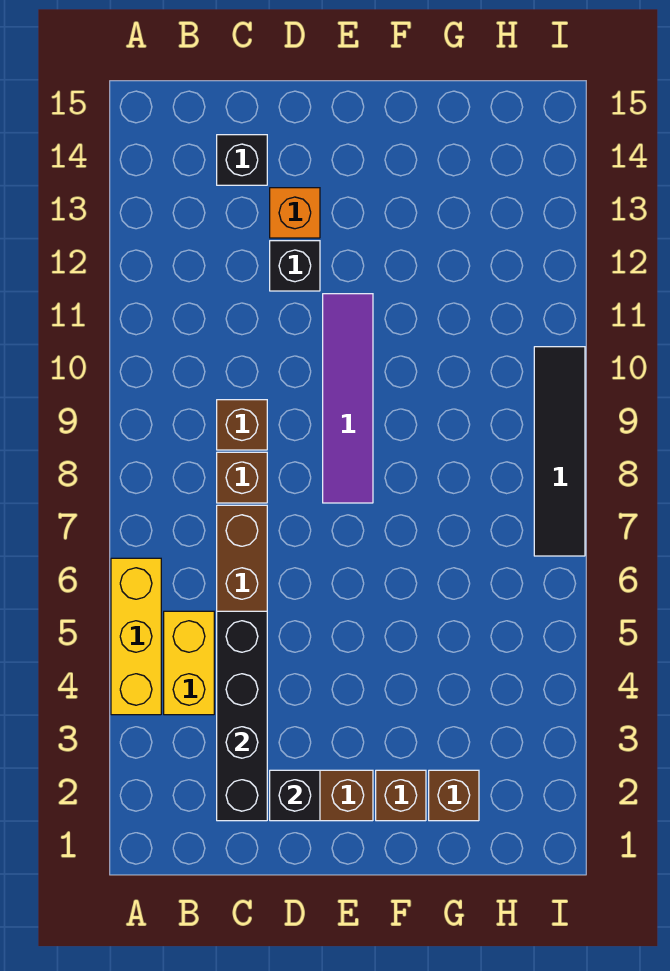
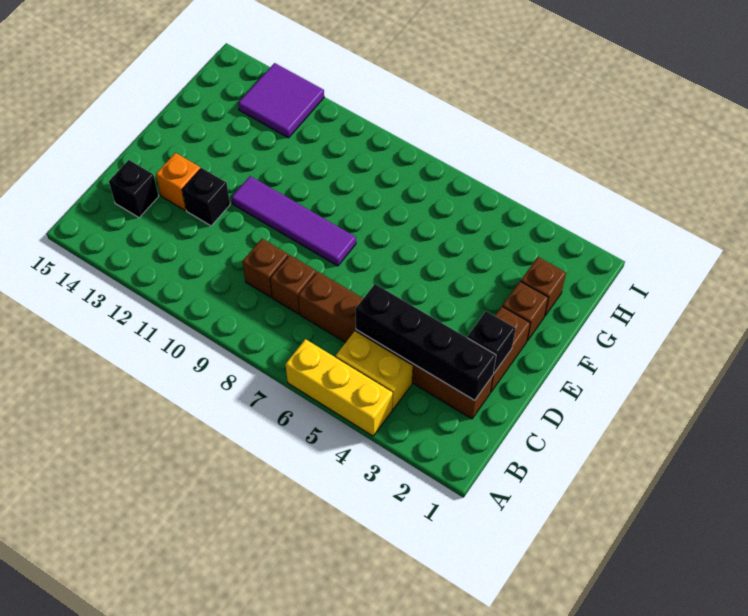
none -> purple tile H12:I13 level 1
black tile I7:I10 level 1 -> none

